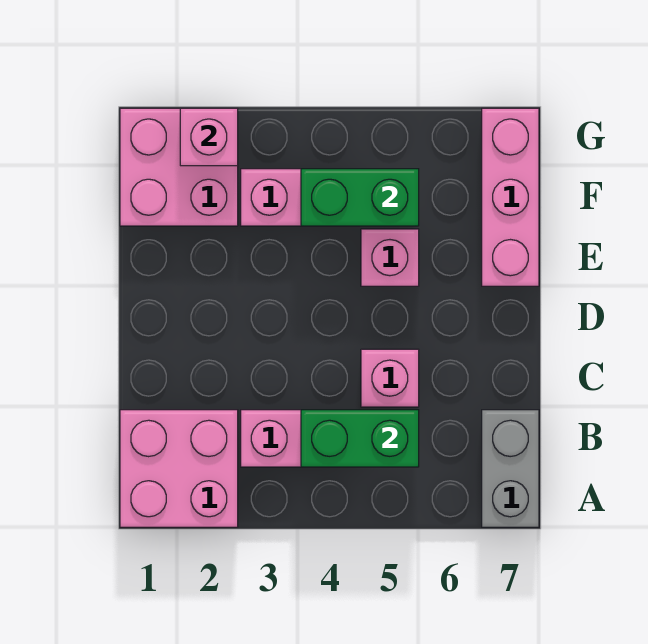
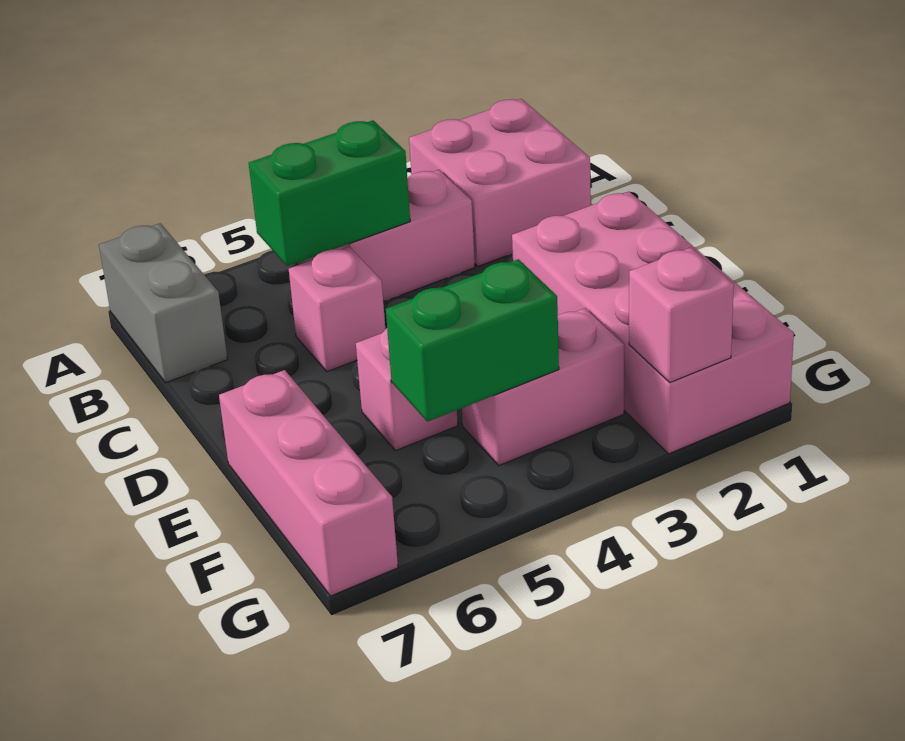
pink brick F1:G2 level 1 -> pink brick D1:G2 level 1

